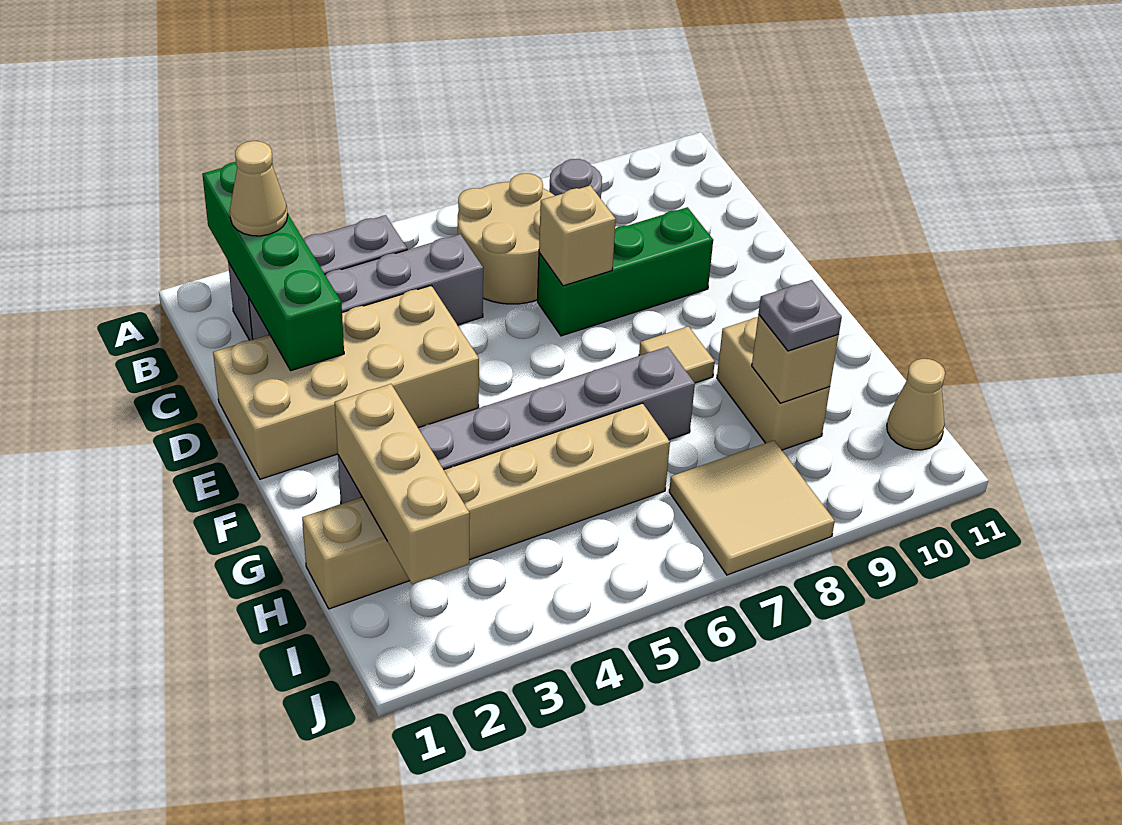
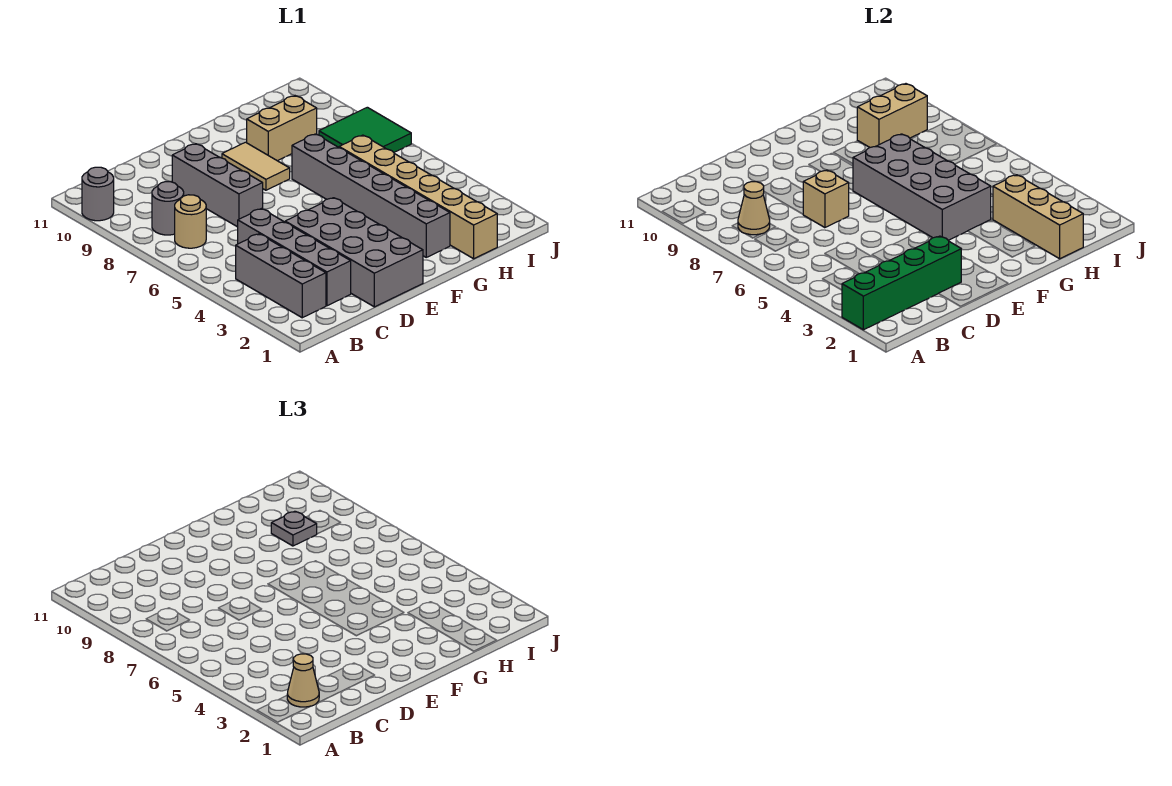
none -> grey round brick A10 level 1
tan round brick B6:C7 level 1 -> tan round brick B7 level 1
tan brick D1:E4 level 1 -> grey brick D1:E4 level 1
green brick D7:D9 level 1 -> grey brick D7:D9 level 1
none -> grey brick F4:G7 level 2
tan tile F8 level 1 -> tan tile F8:F9 level 1
tan brick G2:I2 level 2 -> tan brick H1:H3 level 2
tan brick H9 level 2 -> tan brick H9:I9 level 2
tan tile I7:J8 level 1 -> green tile I7:J8 level 1
tan cone I11 level 1 -> tan cone B8 level 2

